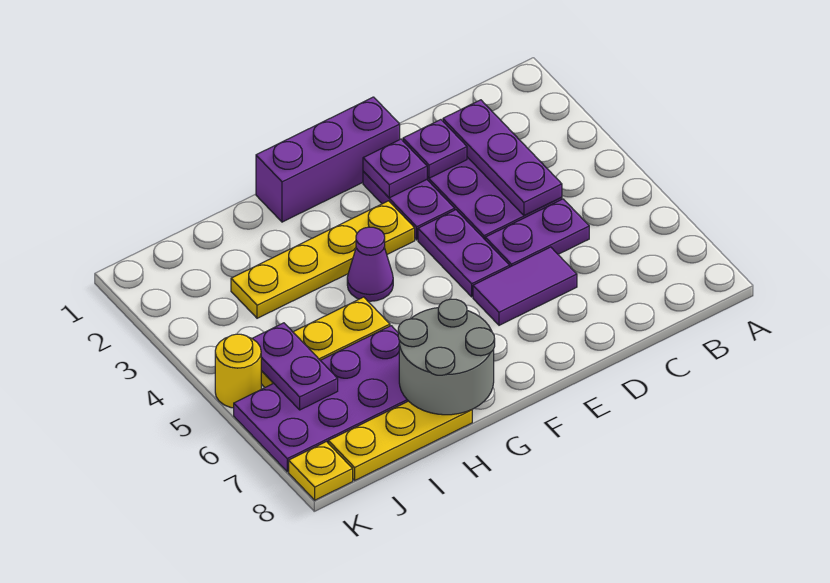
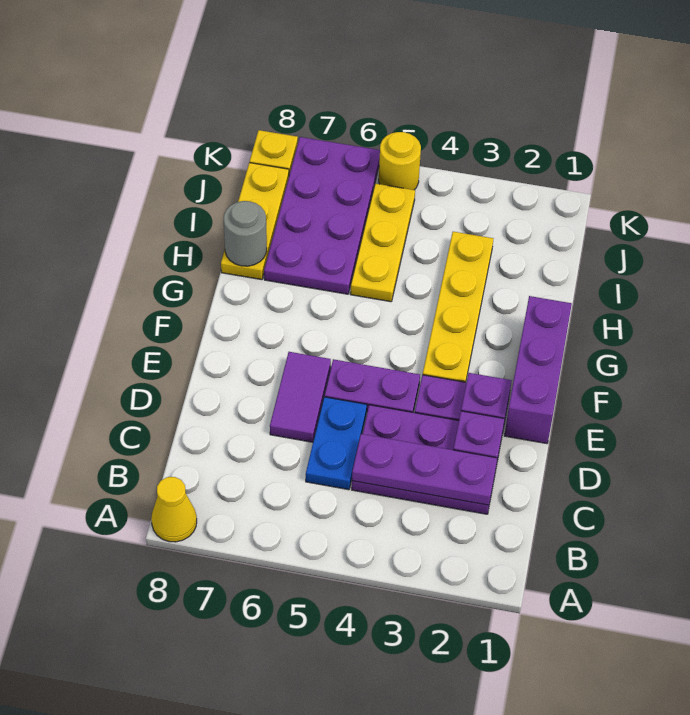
none -> yellow cone A8 level 1
purple plate C5:D5 level 1 -> blue plate C5:D5 level 1
purple cone G4 level 1 -> none
grey round brick G7:H8 level 2 -> grey round brick H8 level 2
purple plate J5:J6 level 2 -> none

